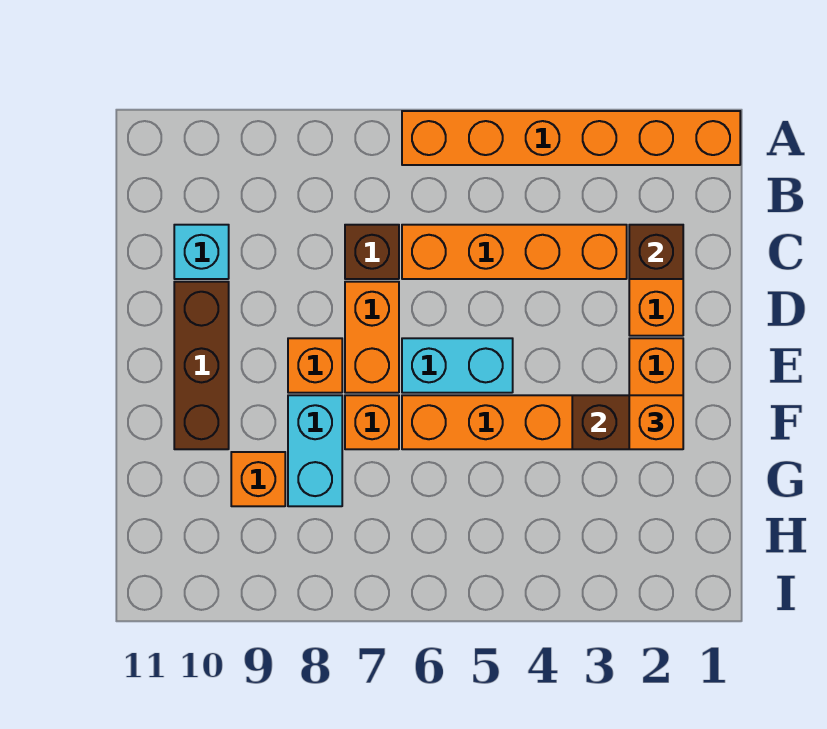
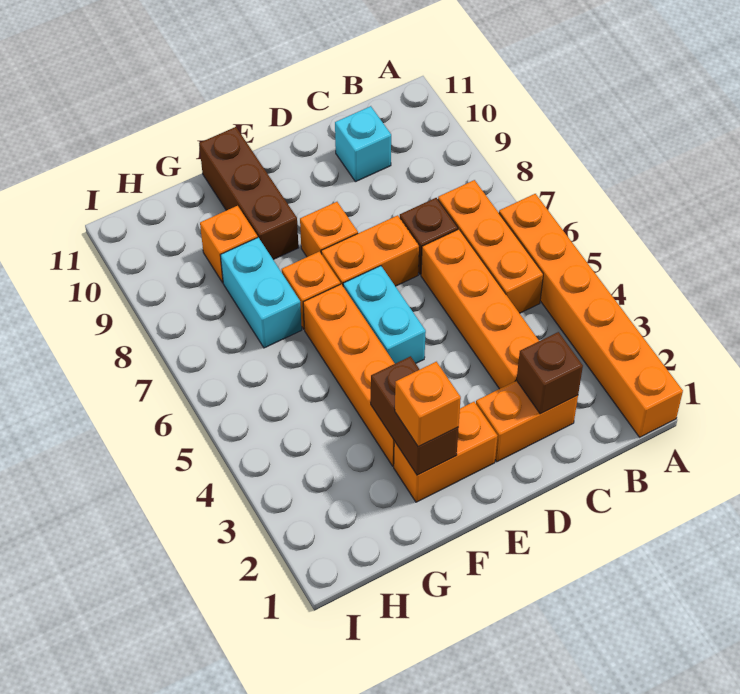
none -> orange brick B5:B7 level 1
brown brick D10:F10 level 1 -> brown brick F9:F11 level 1
cyan brick F8:G8 level 1 -> cyan brick G7:G8 level 1

